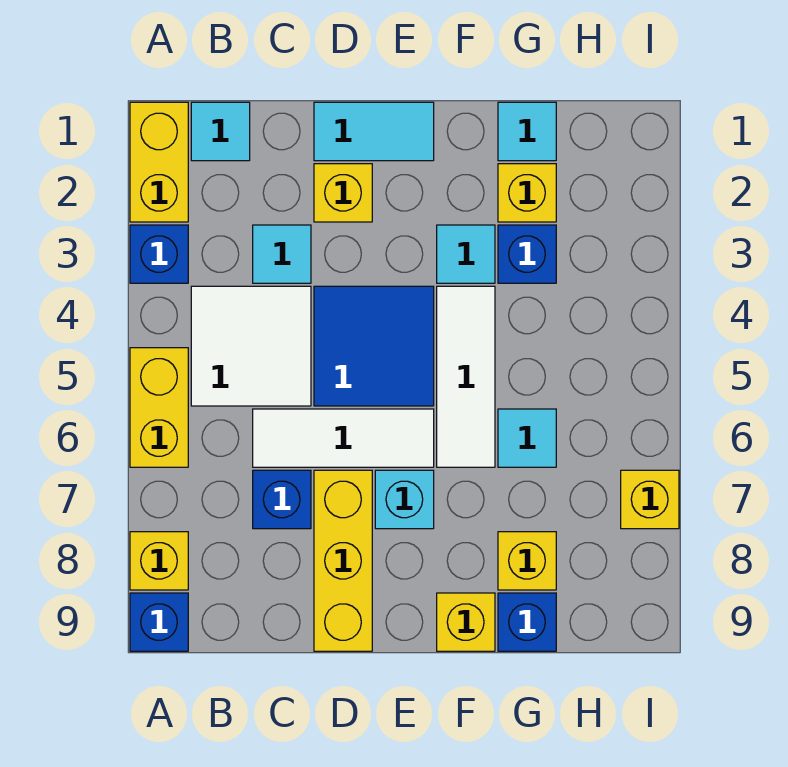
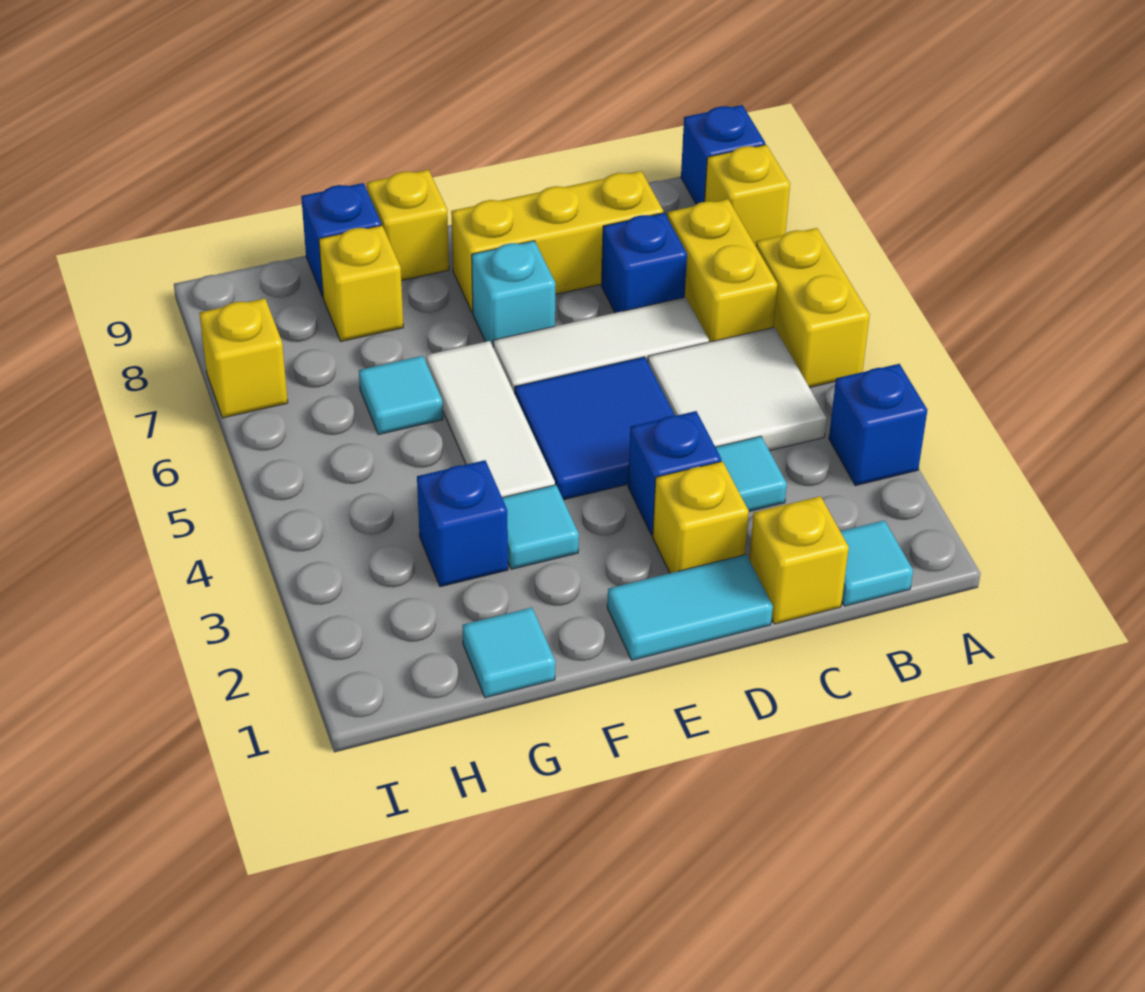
yellow brick A1:A2 level 1 -> yellow brick B6:B7 level 1
none -> blue brick D3 level 1
yellow brick D7:D9 level 1 -> yellow brick C8:E8 level 1
yellow brick G2 level 1 -> yellow brick C1 level 1

